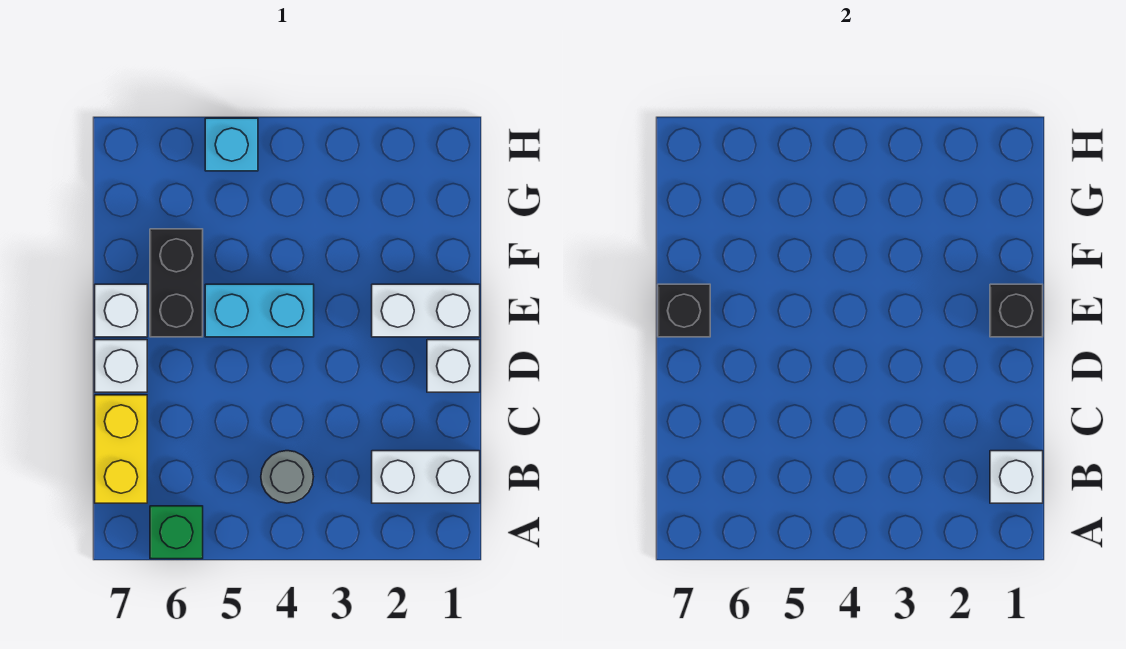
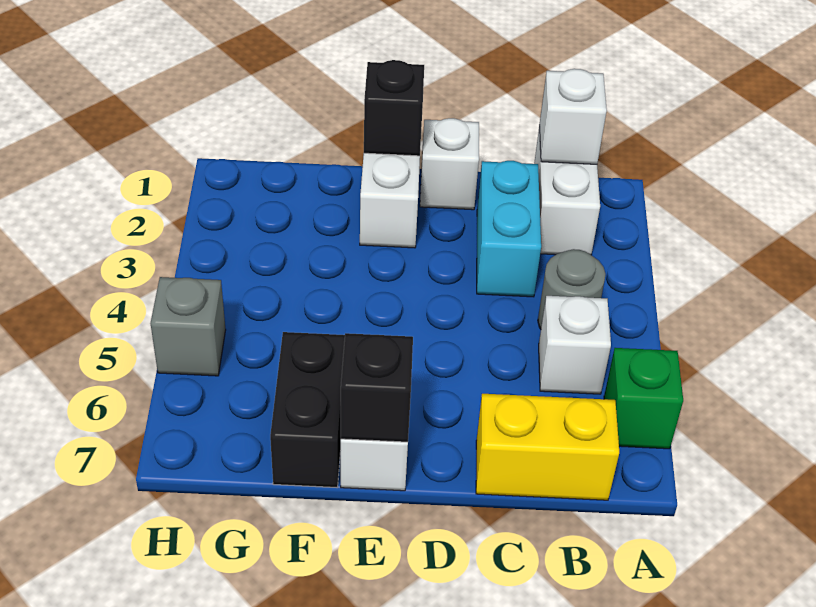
white brick D7 level 1 -> white brick B5 level 1
cyan brick E4:E5 level 1 -> cyan brick C2:C3 level 1
black brick E6:F6 level 1 -> black brick F6:F7 level 1
cyan brick H5 level 1 -> grey brick H5 level 1

